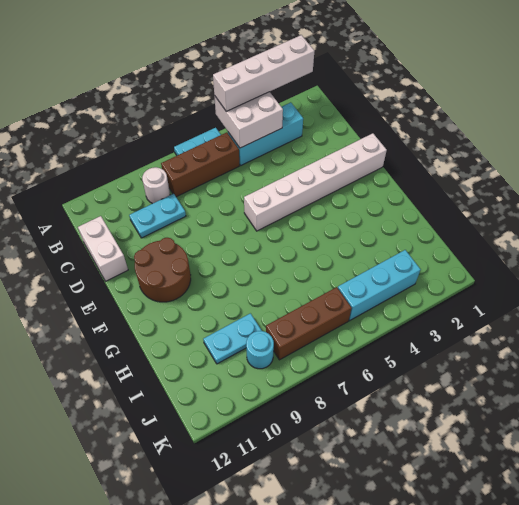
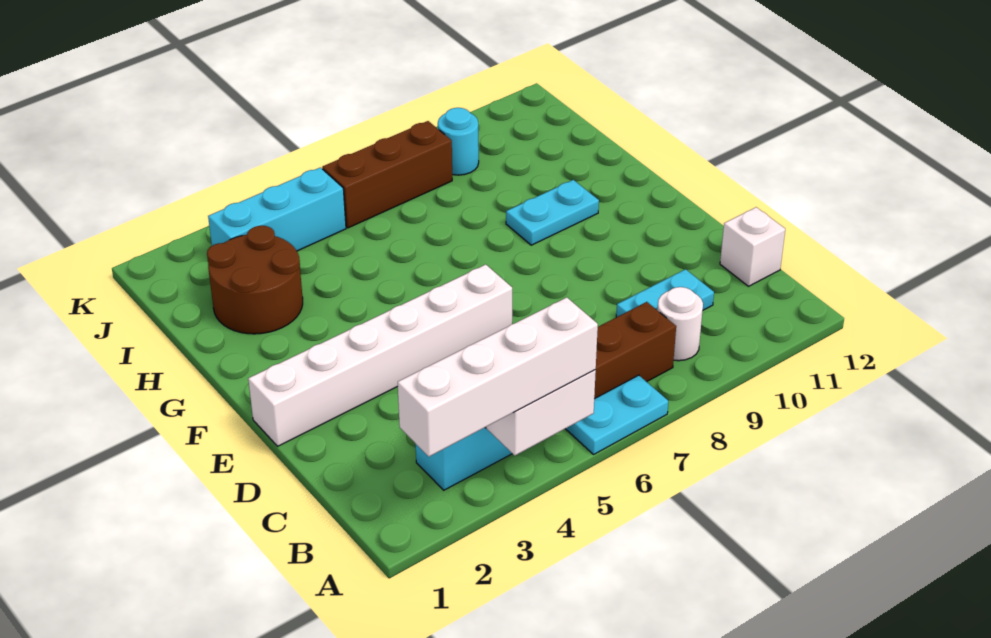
white brick C12:D12 level 1 -> white brick C12 level 1
brown round brick E10:F11 level 1 -> brown round brick H2:I3 level 1
cyan plate I9:I10 level 1 -> cyan plate G9:G10 level 1

